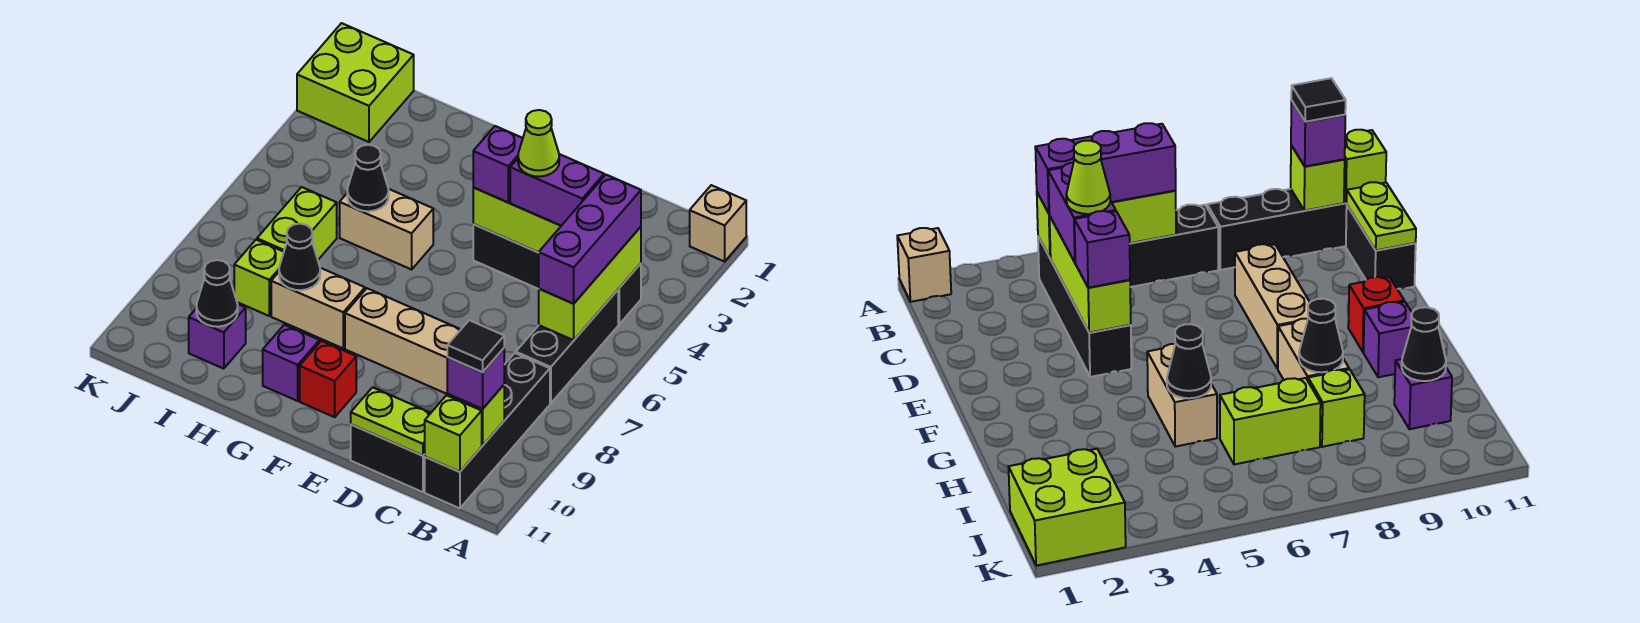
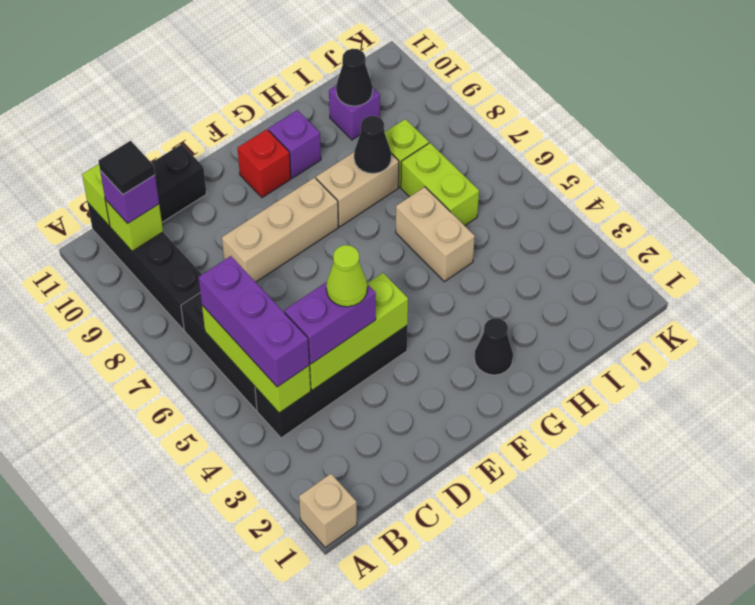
lime plate C11:D11 level 2 -> none
purple brick E4 level 3 -> none
tan brick G5:H5 level 1 -> tan brick H5:H6 level 1
black cone H5 level 2 -> black cone G2 level 1
lime brick J1:K2 level 1 -> none

